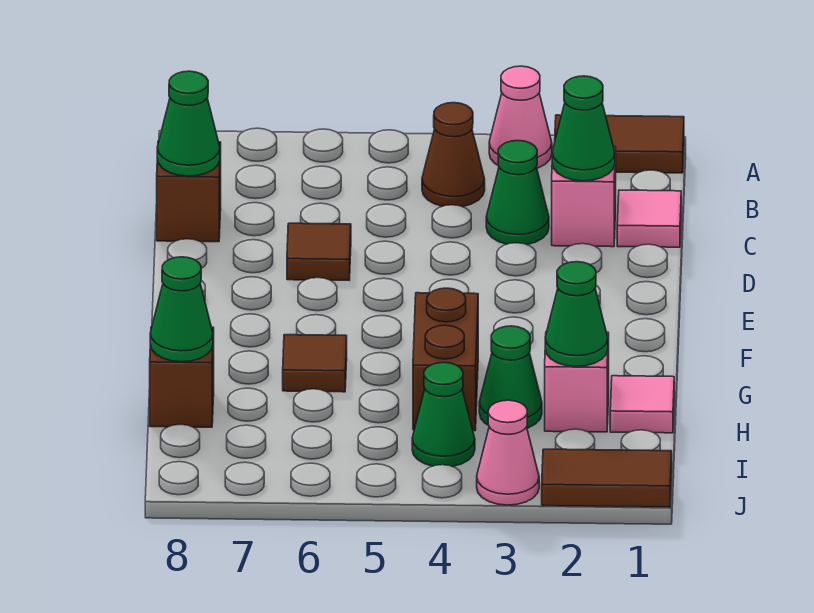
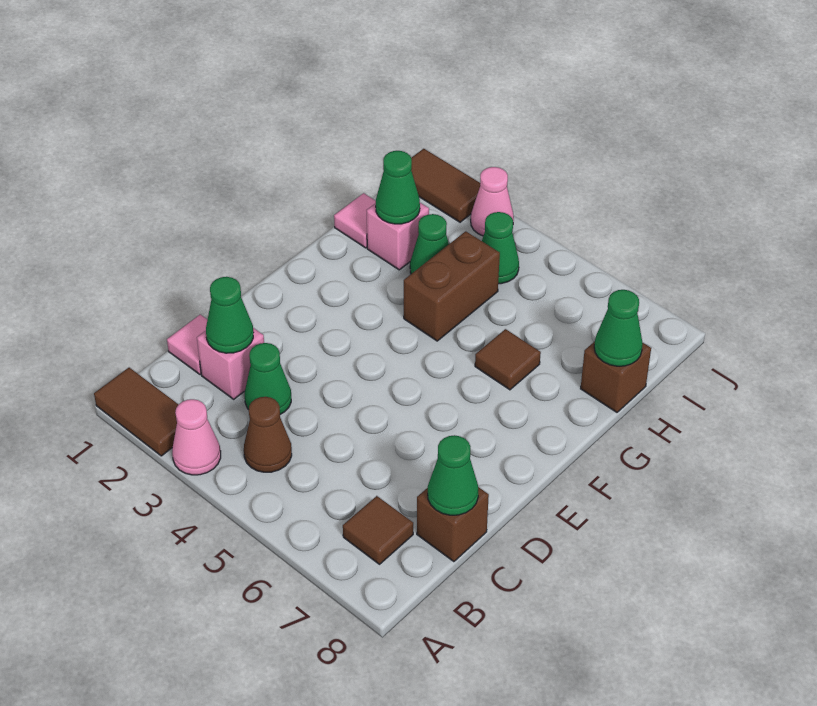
brown tile D6 level 1 -> brown tile B7 level 1

